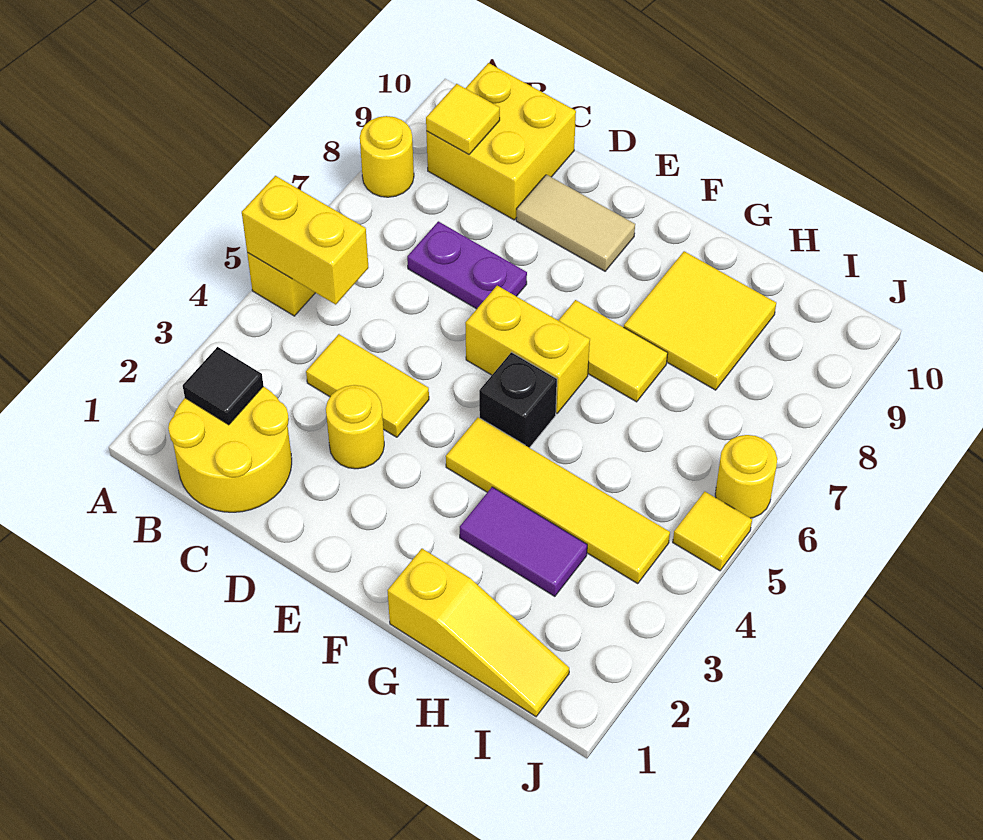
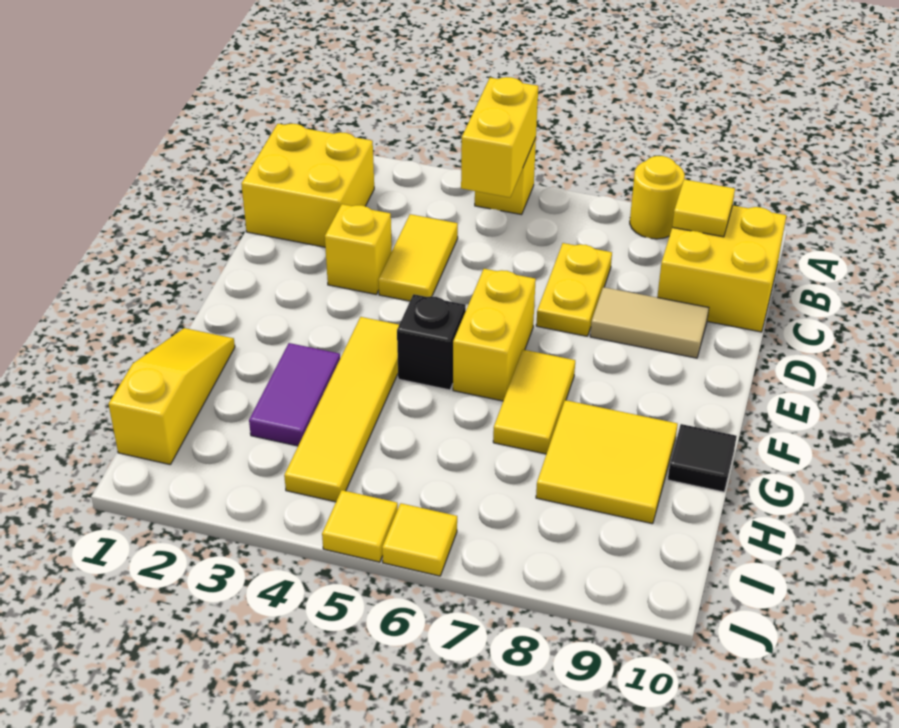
yellow round brick B1:C2 level 1 -> yellow brick B1:C2 level 1
black tile B2 level 2 -> black tile G10 level 1
purple plate C7:D7 level 1 -> yellow plate C7:D7 level 1
yellow round brick D3 level 1 -> yellow brick D3 level 1
tan tile D9:E9 level 1 -> tan tile D8:D9 level 1
yellow slope G1:I1 level 1 top G -> yellow slope G1:I1 level 1 top I
yellow round brick J6 level 1 -> yellow tile J6 level 1

